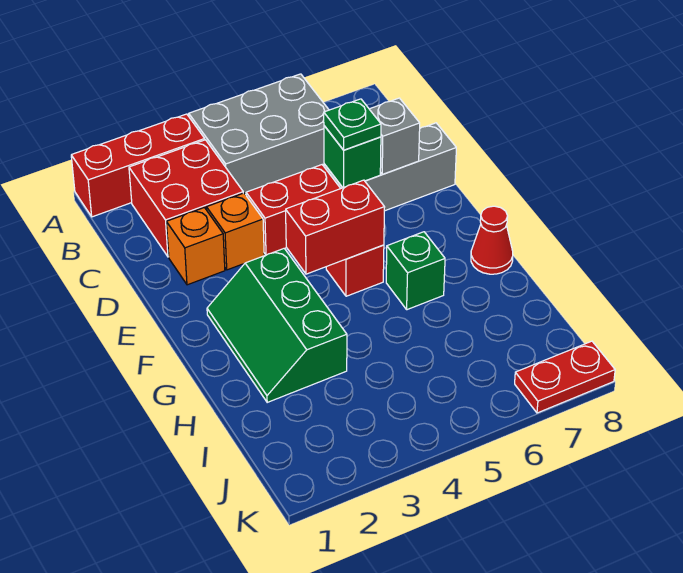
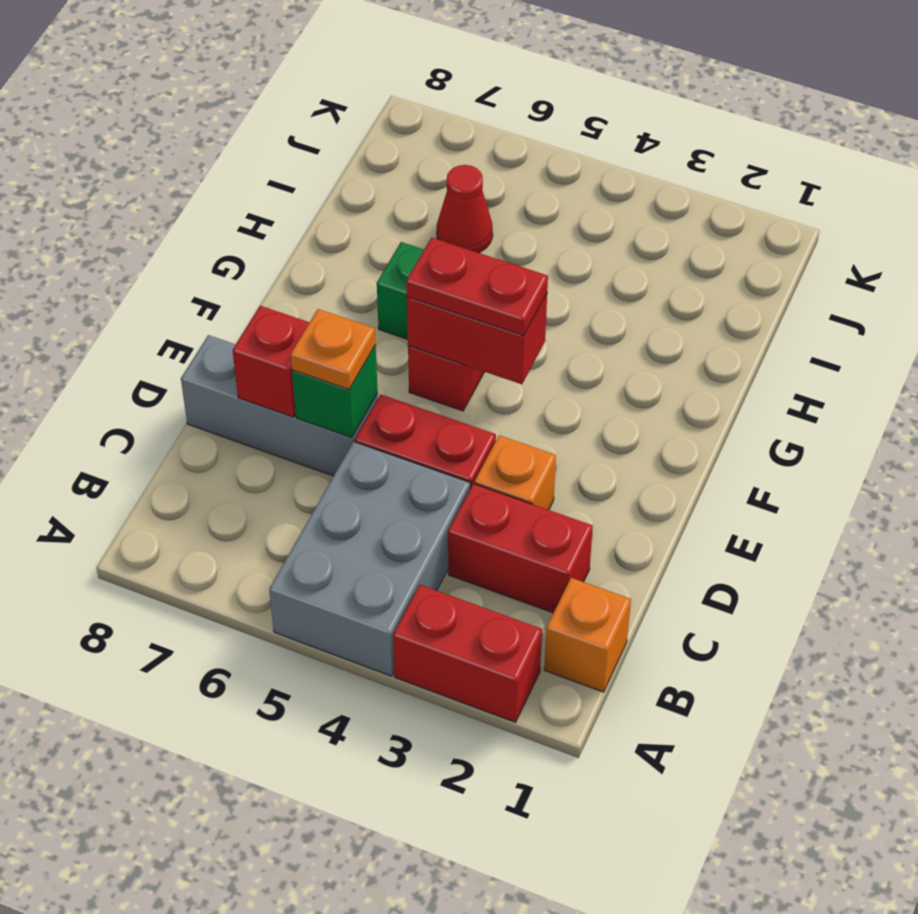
red brick A1:A3 level 1 -> red brick A2:A3 level 1
grey brick A4:B6 level 1 -> grey brick A4:C5 level 1
red brick B2:C3 level 1 -> red brick C2:C3 level 1
orange brick D2 level 1 -> orange brick B1 level 1
green plate D6 level 3 -> orange plate D6 level 3
grey brick D7 level 2 -> red brick D7 level 2
green slope F2:H3 level 1 top 3 -> none
red cone G8 level 1 -> red cone I6 level 1
red plate K7:K8 level 1 -> red plate F4:F5 level 3

